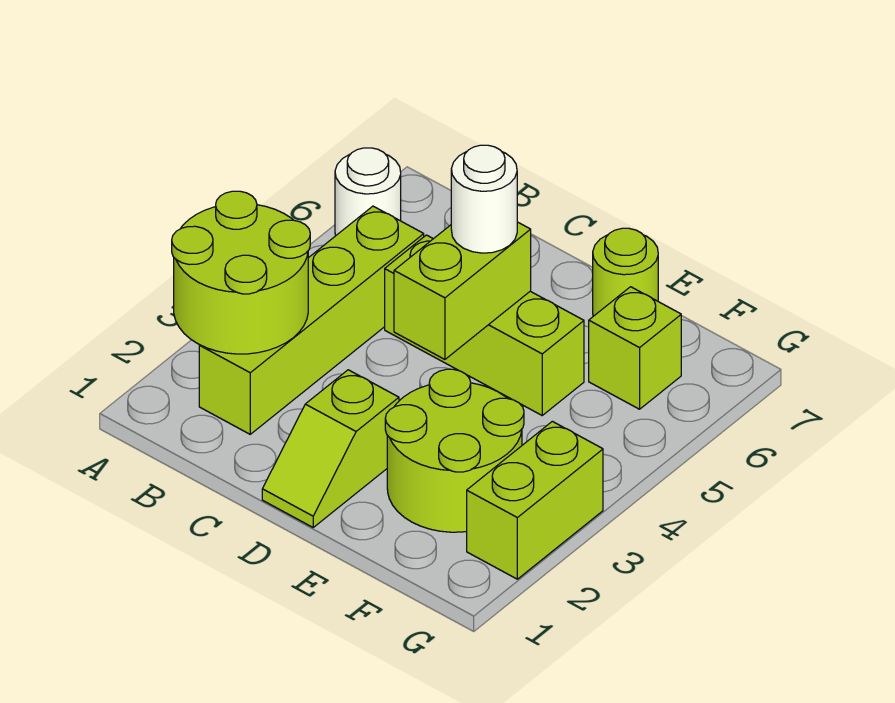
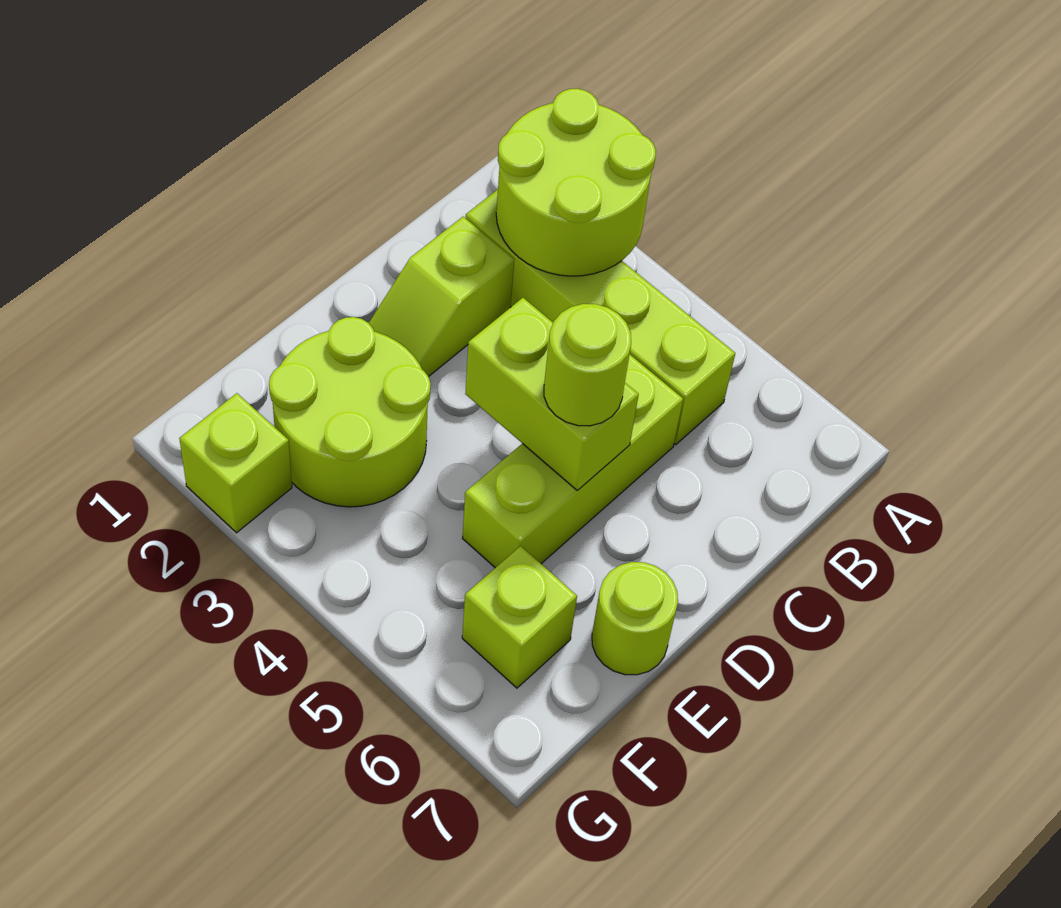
white round brick A6 level 1 -> none
lime slope D1:D2 level 1 top 2 -> lime slope C2:D2 level 1 top C
white round brick D5 level 3 -> lime round brick D5 level 3
lime brick G2:G3 level 1 -> lime brick G2 level 1

